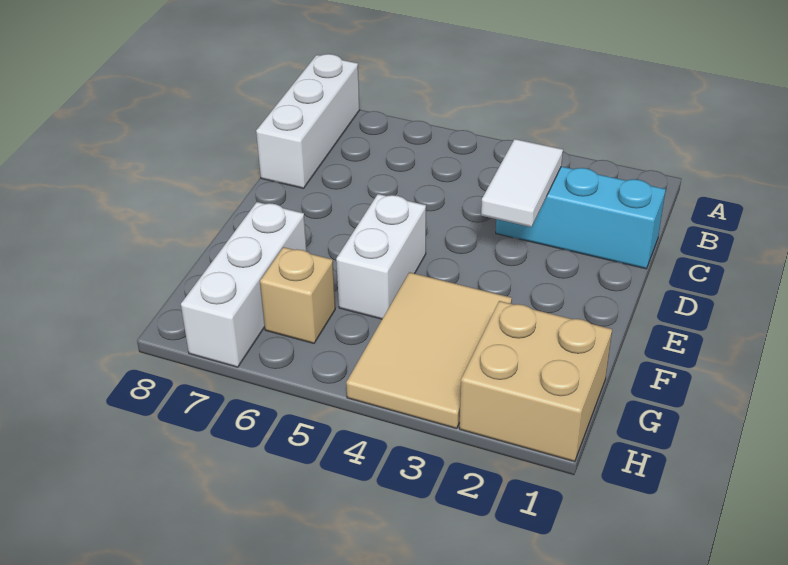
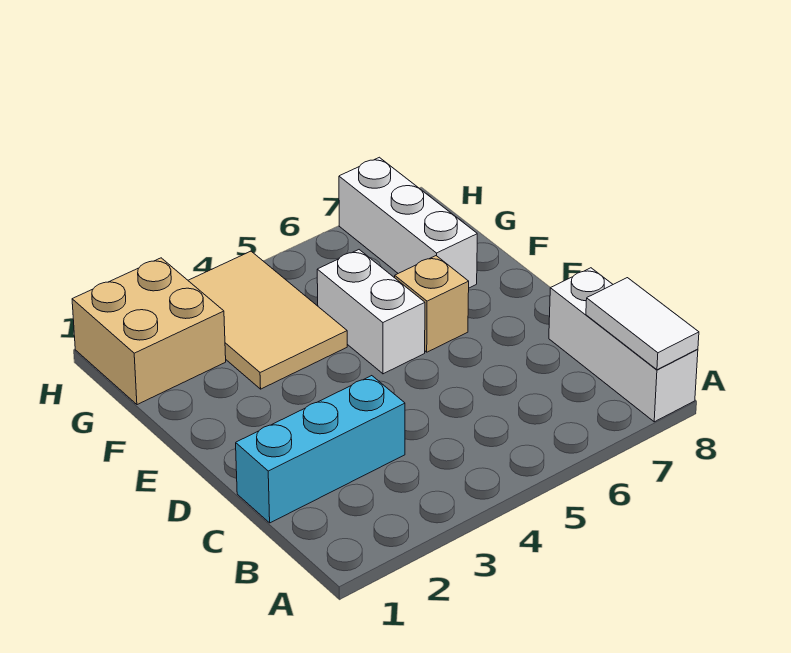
white tile C3:D3 level 2 -> white tile A8:B8 level 2
tan brick G6 level 1 -> tan brick E6 level 1

